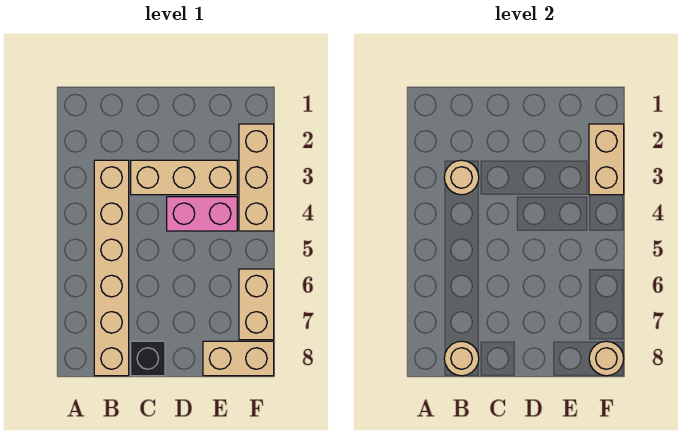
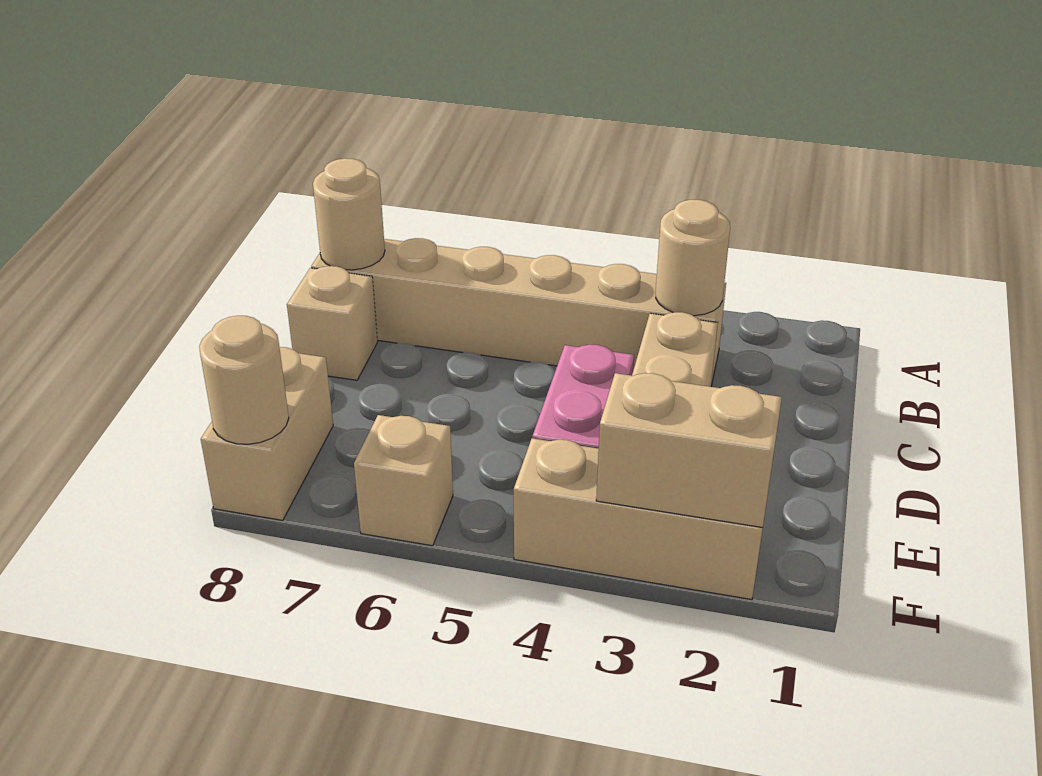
black brick C8 level 1 -> tan brick C8 level 1
tan brick F6:F7 level 1 -> tan brick F6 level 1

